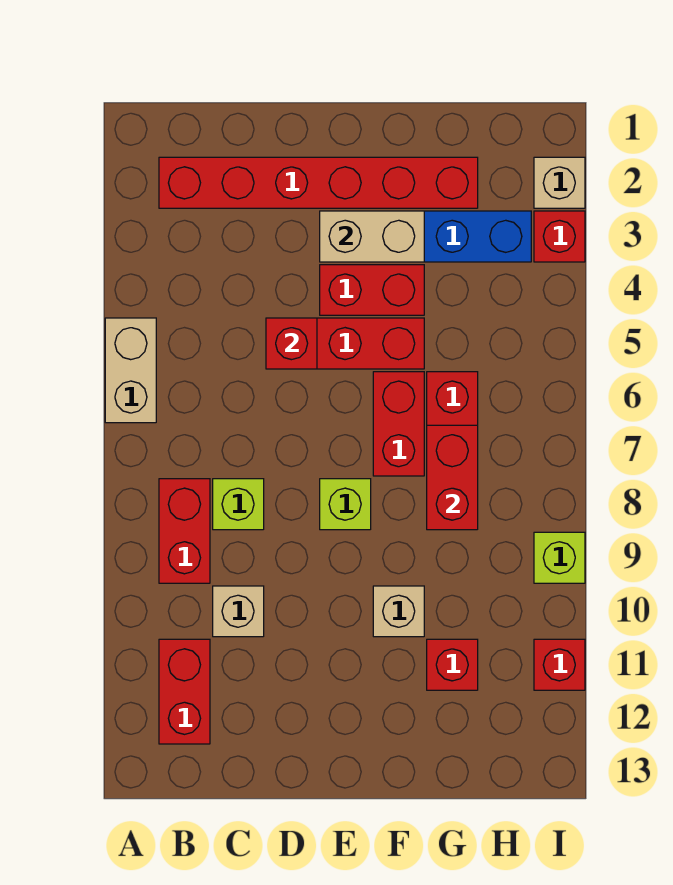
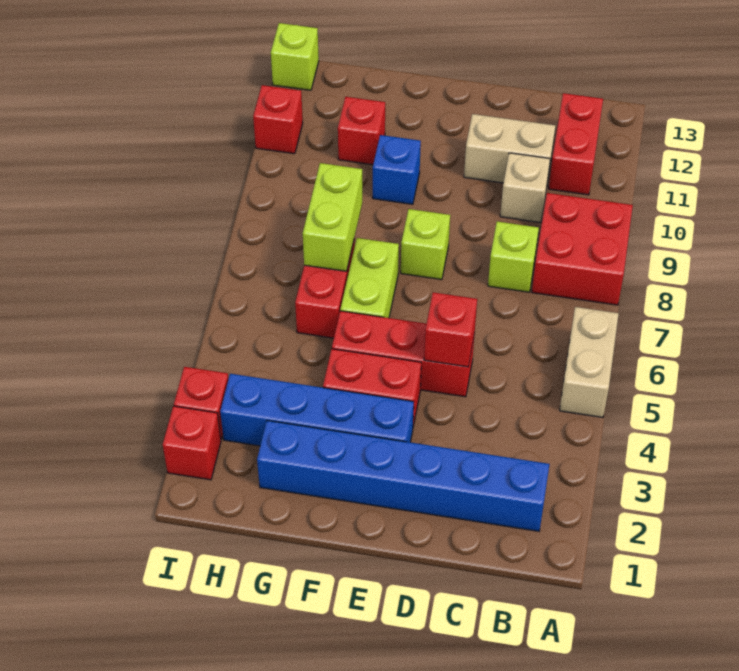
red brick B2:G2 level 1 -> blue brick B2:G2 level 1
red brick B8:B9 level 1 -> red brick A8:B9 level 1
tan brick E3:F3 level 2 -> tan brick C11:D11 level 1
red brick F6:F7 level 1 -> lime brick F6:F7 level 1
tan brick F10 level 1 -> blue brick F10 level 1
red brick G7:G8 level 2 -> lime brick G7:G8 level 2
tan brick I2 level 1 -> red brick I2 level 1
lime brick I9 level 1 -> lime brick I13 level 1

